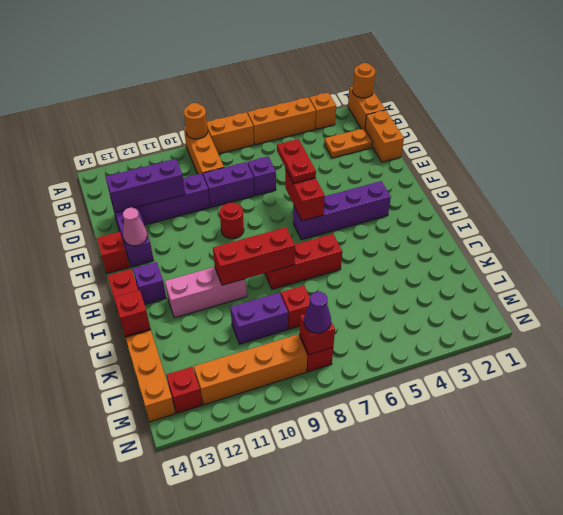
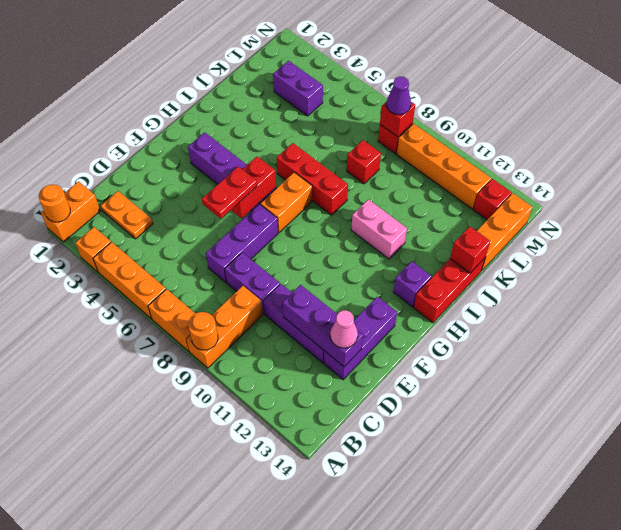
orange brick C1:D1 level 1 -> orange brick G7:H7 level 1
purple brick D7 level 1 -> purple brick D7:F7 level 1
red round brick F9 level 1 -> none
pink cone F13 level 2 -> pink cone D13 level 3
red brick F14 level 1 -> none
red brick I8:I10 level 2 -> none
pink brick I10:I12 level 1 -> pink brick I10:I11 level 1
purple brick K9:K10 level 1 -> purple brick L3:L4 level 1

